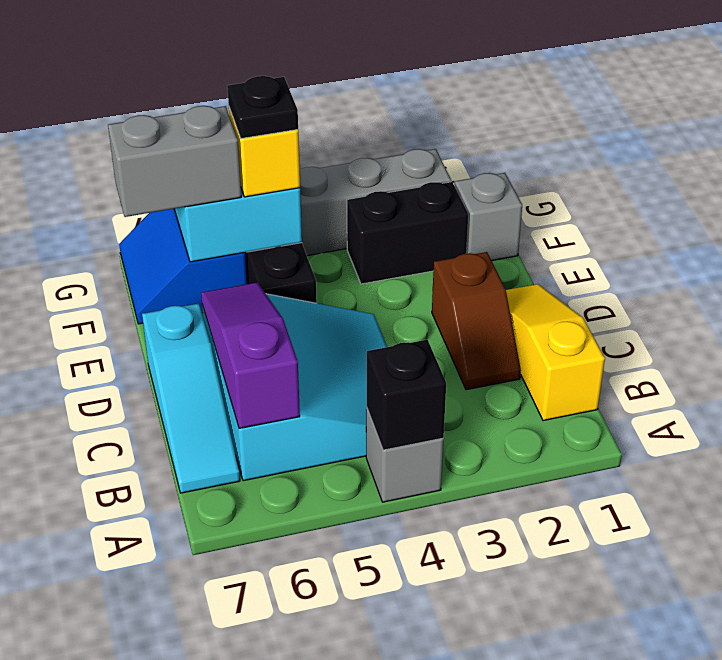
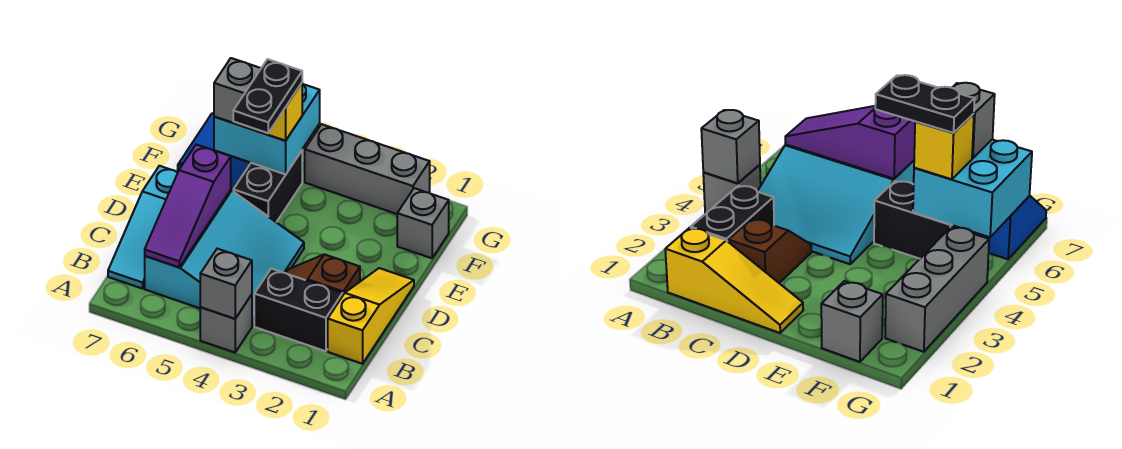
black brick A4 level 2 -> grey brick A4 level 2
purple slope B6:D6 level 2 top B -> purple slope B6:D6 level 2 top D
brown slope C2:D2 level 1 top D -> brown slope C2:C3 level 1 top 2
black brick F2:F3 level 1 -> black brick B2:B3 level 1
black plate F5 level 4 -> black plate E5:F5 level 4
grey brick F6:F7 level 3 -> grey brick F6 level 3

